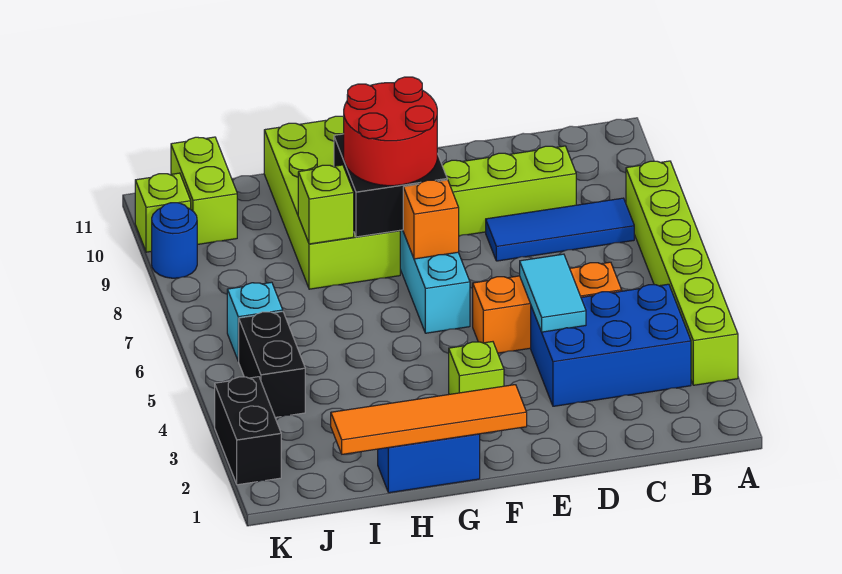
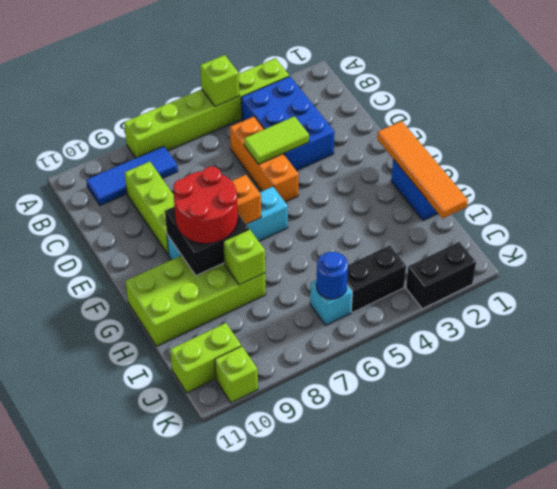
blue tile B8:D8 level 1 -> blue tile B8:B10 level 1
cyan tile D4:D5 level 2 -> lime tile D4:D5 level 2
lime brick F3 level 1 -> lime brick A5 level 2
blue round brick K9 level 1 -> blue round brick J6 level 2

